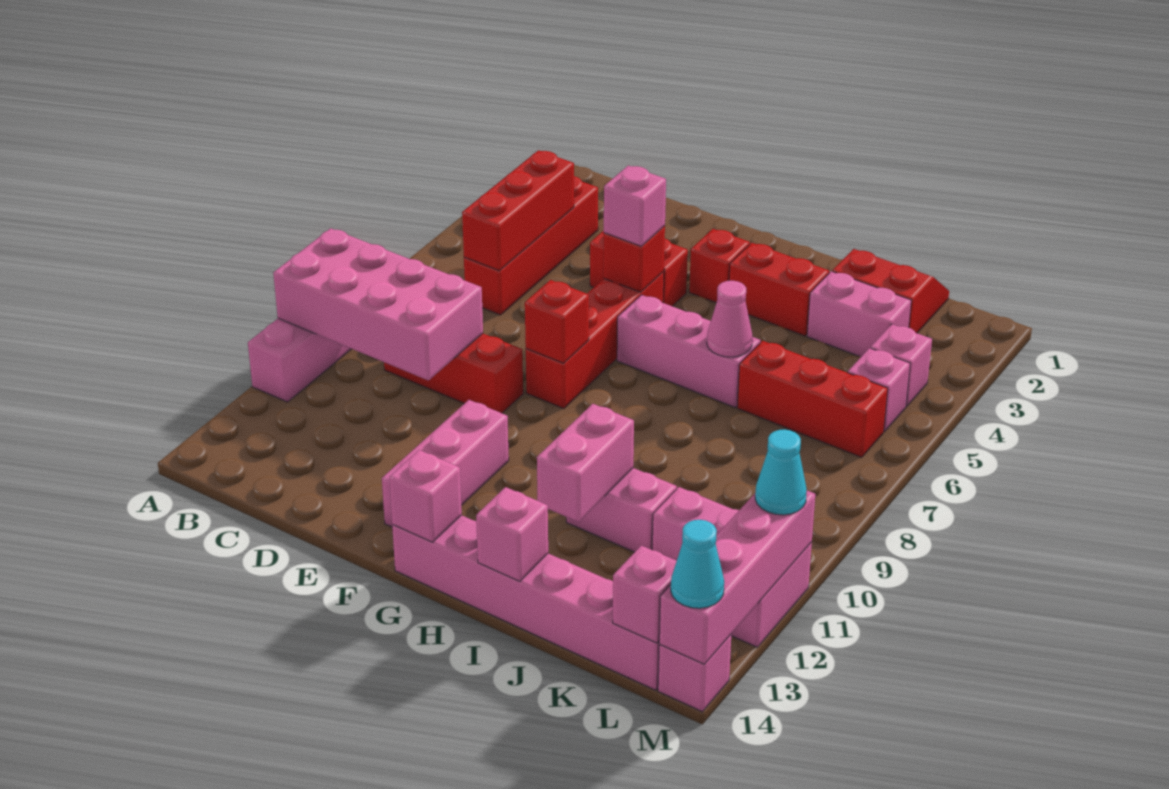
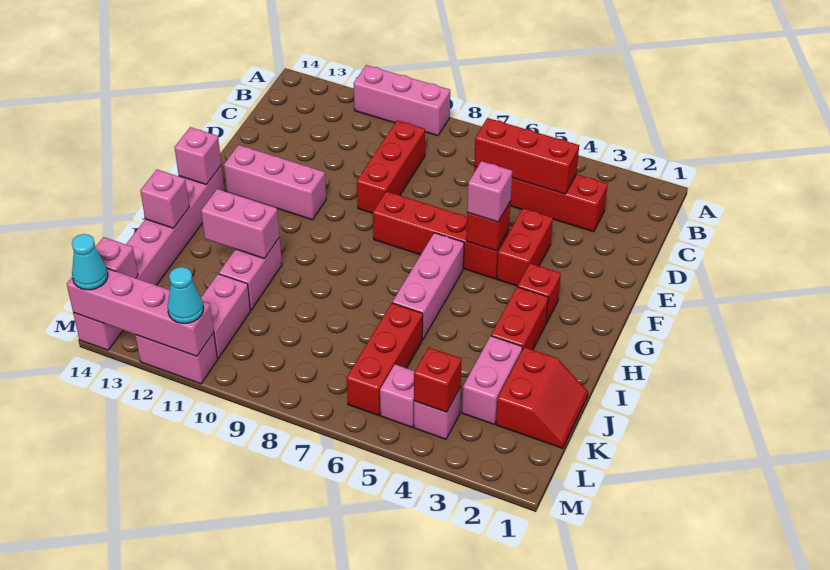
pink brick A9:D10 level 2 -> none
red brick F8 level 2 -> red brick L4 level 2
pink cone I6 level 2 -> none

